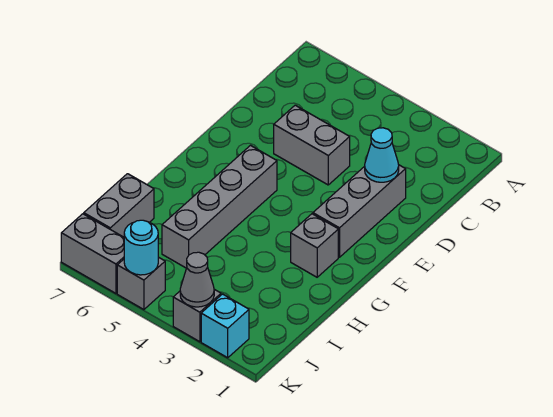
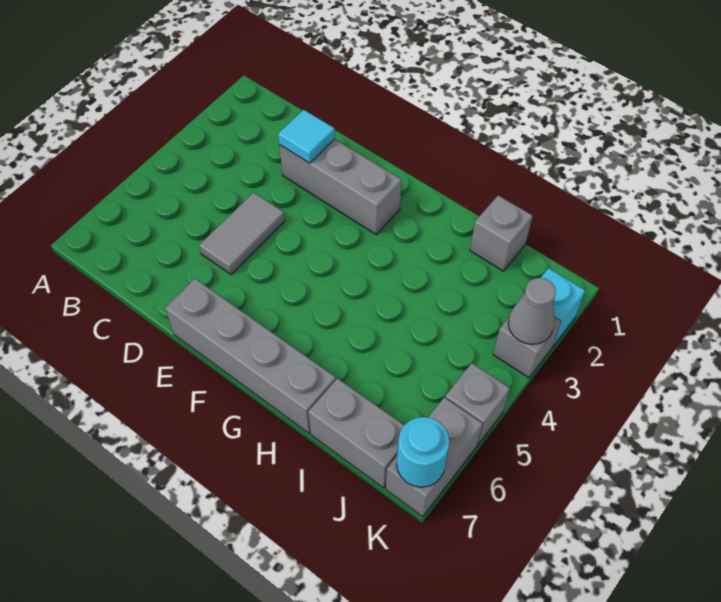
cyan cone D2 level 2 -> cyan tile D2 level 2
grey brick D4:D5 level 1 -> grey tile D4:D5 level 1
grey brick F5:I5 level 1 -> grey brick E7:H7 level 1
grey brick G2 level 1 -> grey brick I1 level 1
cyan round brick K5 level 2 -> cyan round brick K7 level 2

